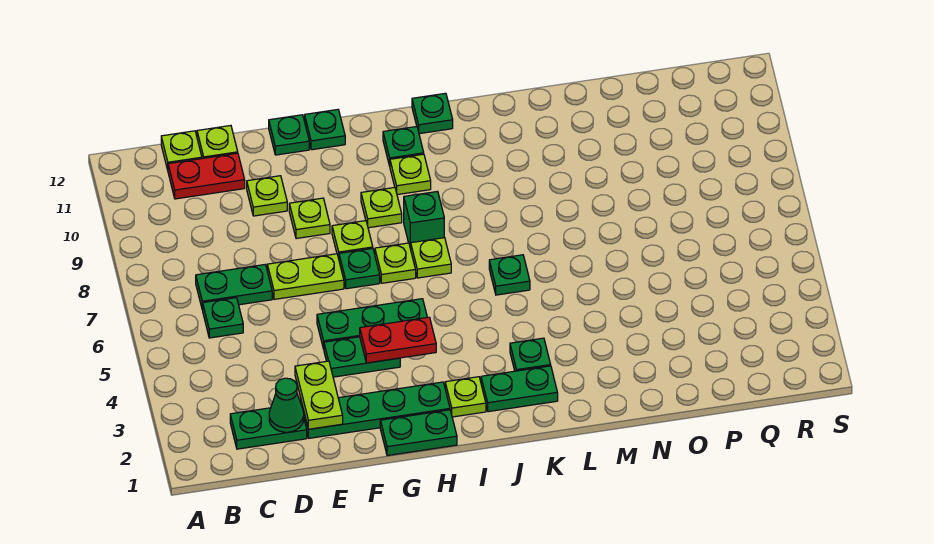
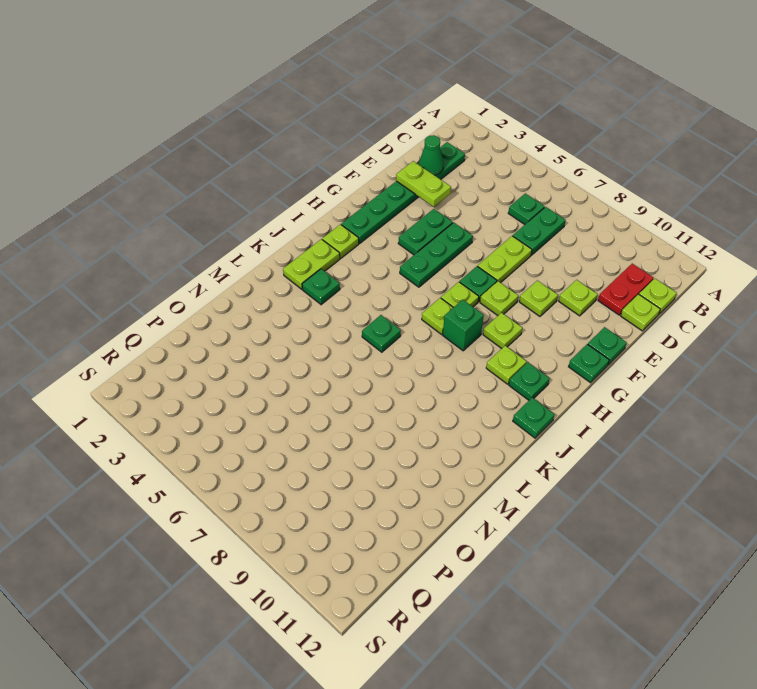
green plate G1:H1 level 1 -> none
red plate G4:H4 level 2 -> none
green plate J2:K2 level 1 -> lime plate J2:K2 level 1

